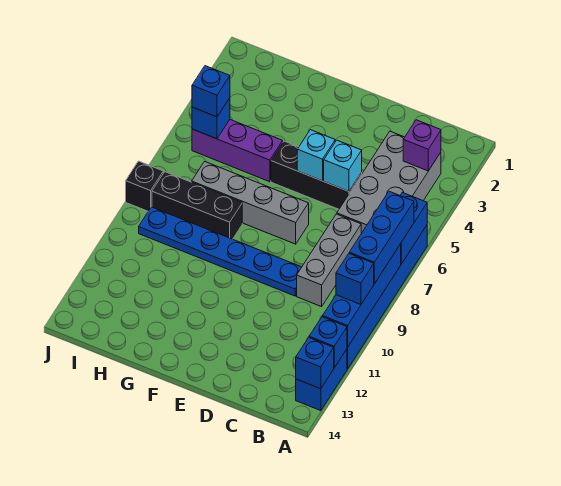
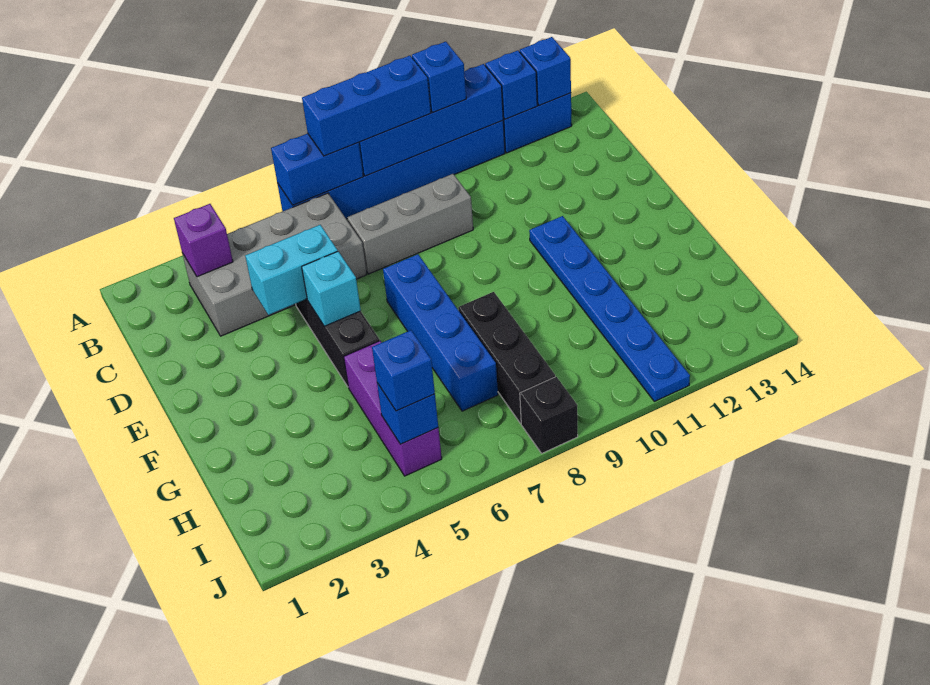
cyan brick D5 level 2 -> cyan brick D4:D5 level 2
blue plate D9:I9 level 1 -> blue plate E11:J11 level 1
grey brick E7:H7 level 1 -> blue brick E7:H7 level 1

